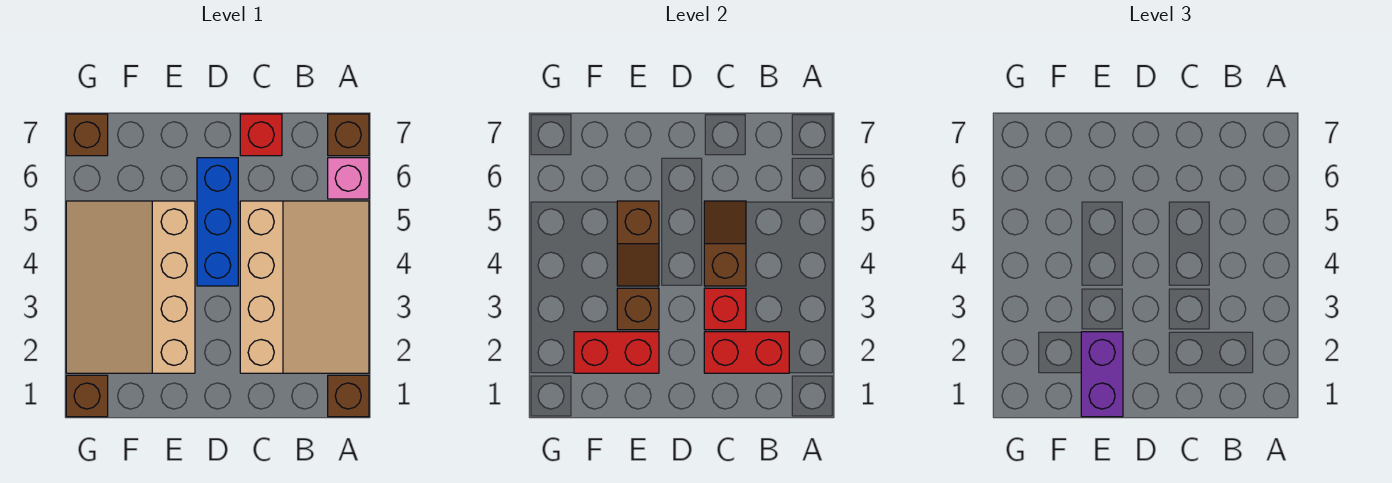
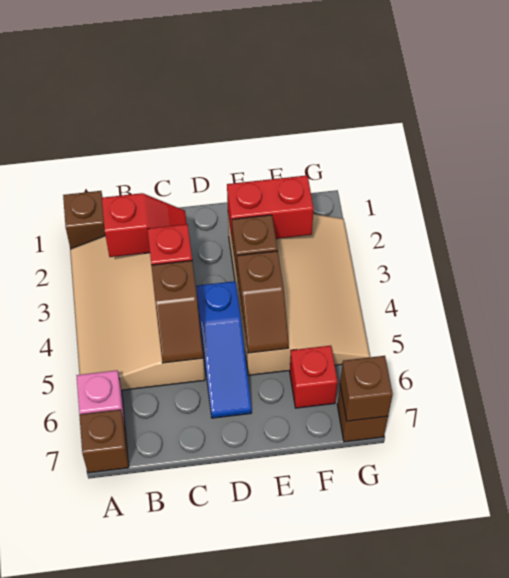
red brick B2:C2 level 2 -> red slope B2:C2 level 2 top B
red brick C7 level 1 -> red brick F6 level 1
blue brick D4:D6 level 1 -> blue slope D4:D6 level 1 top 4
purple brick E1:E2 level 3 -> none
brown slope E4:E5 level 2 top 5 -> brown slope E4:E5 level 2 top 4
brown brick G1 level 1 -> brown brick G7 level 2

